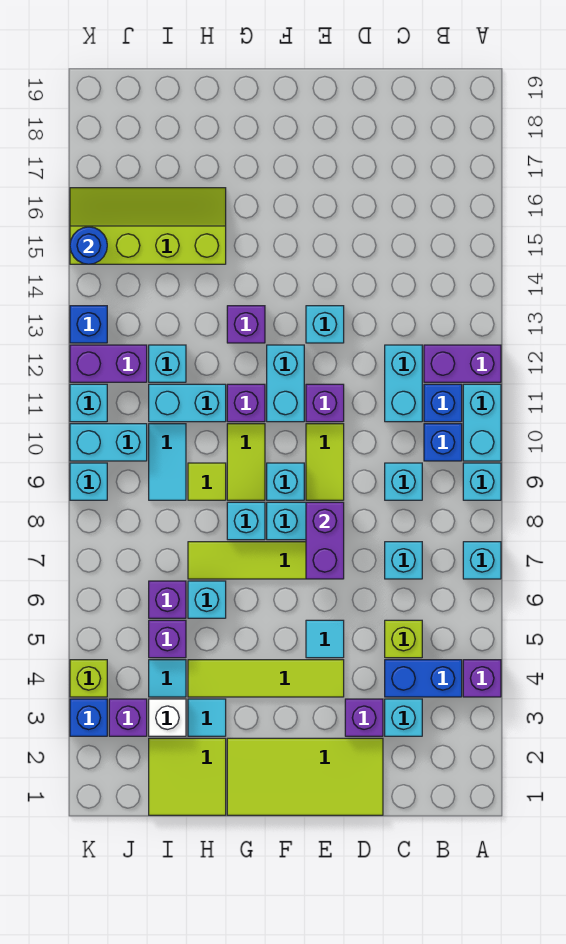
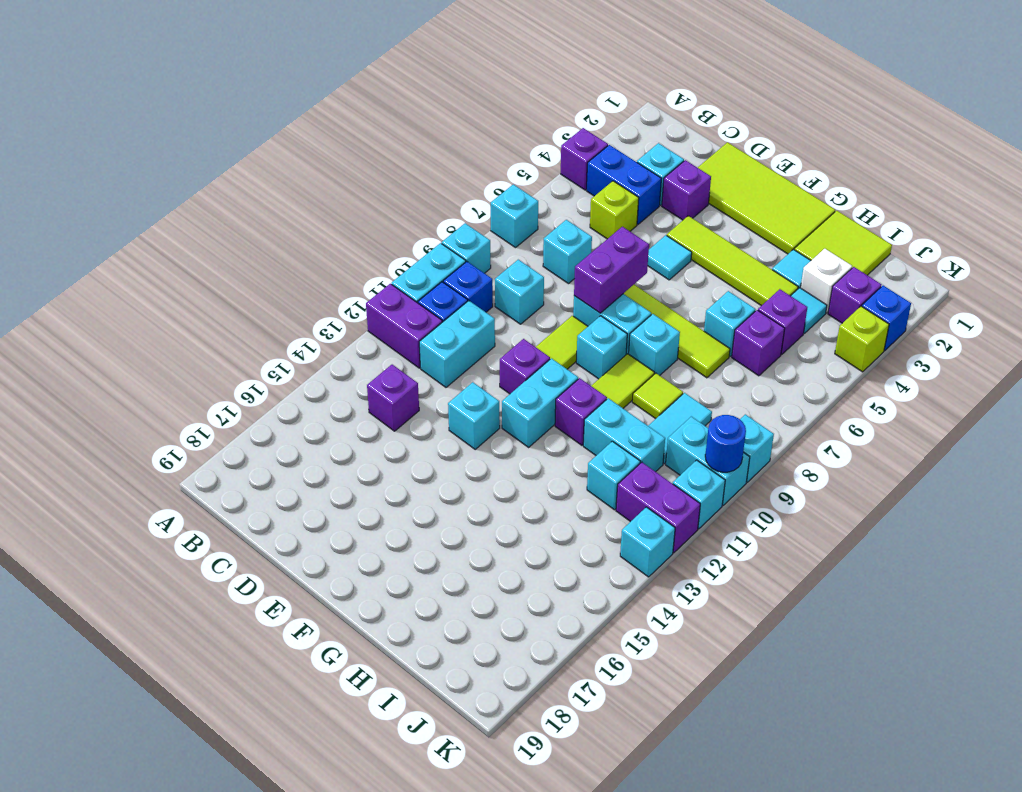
purple brick G13 level 1 -> purple brick C14 level 1
lime slope H15:K16 level 1 top 15 -> none
blue brick K13 level 1 -> cyan brick K13 level 1
blue round brick K15 level 2 -> blue round brick K10 level 2

